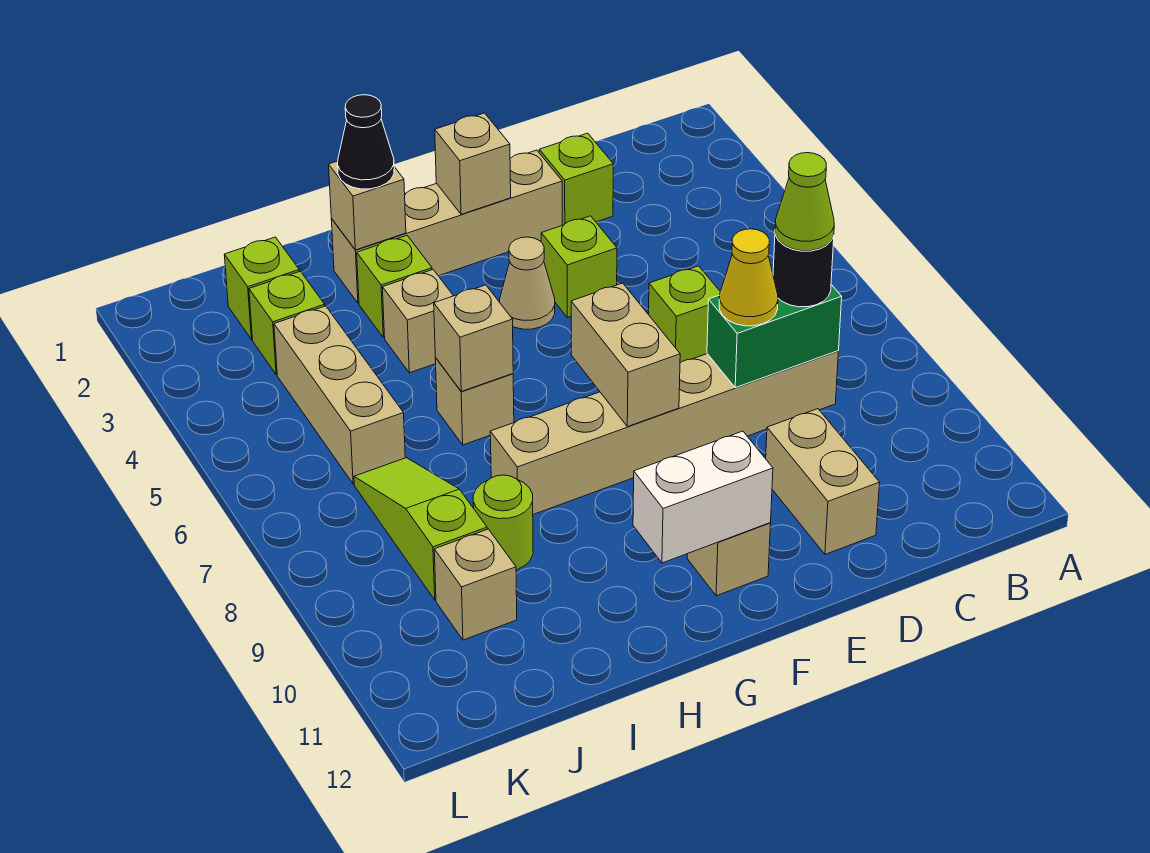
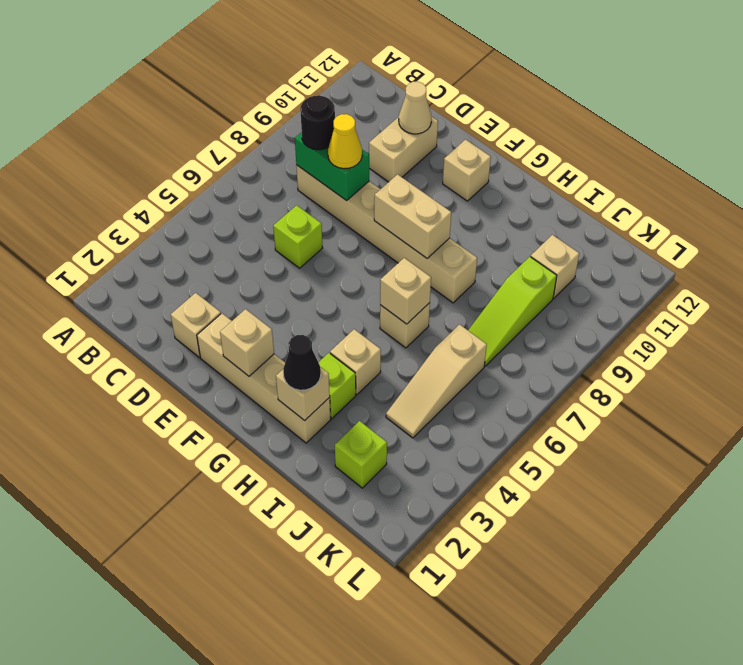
lime cone C8 level 4 -> none
lime brick D2 level 1 -> tan brick D2 level 1
lime brick E4 level 1 -> none
tan cone F4 level 1 -> tan cone D11 level 2
tan brick F7:F8 level 2 -> tan brick F8:G8 level 2
white brick F11:G11 level 2 -> none
lime round brick I9 level 1 -> none
lime brick J3 level 1 -> none
tan brick J4:J6 level 1 -> tan slope J4:J6 level 1 top 6

